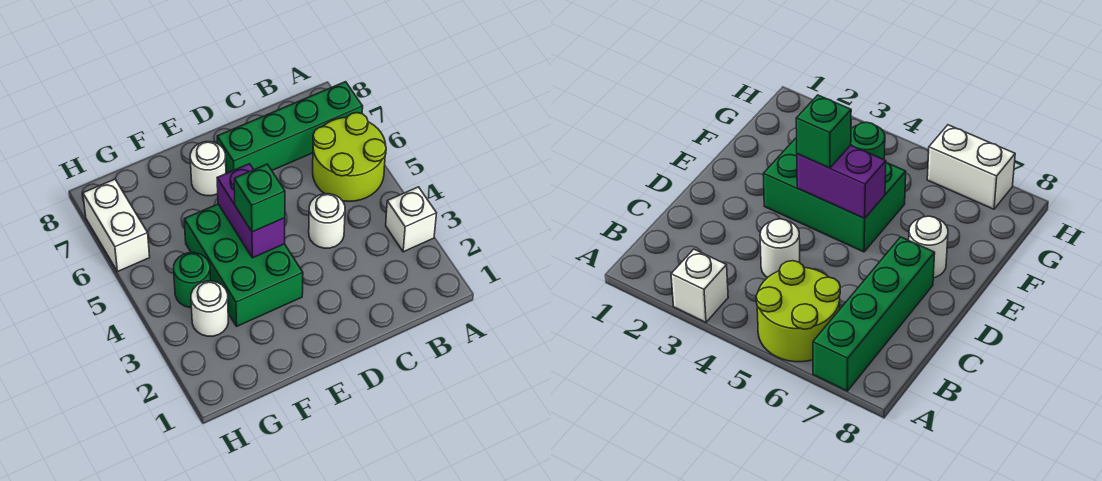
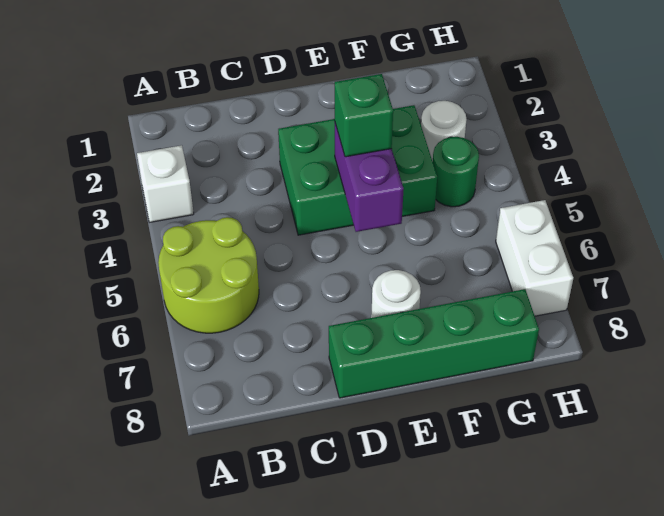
green brick A7:D7 level 1 -> green brick D8:G8 level 1
white round brick C4 level 1 -> none
green brick E3:F5 level 1 -> green brick D3:F4 level 1

